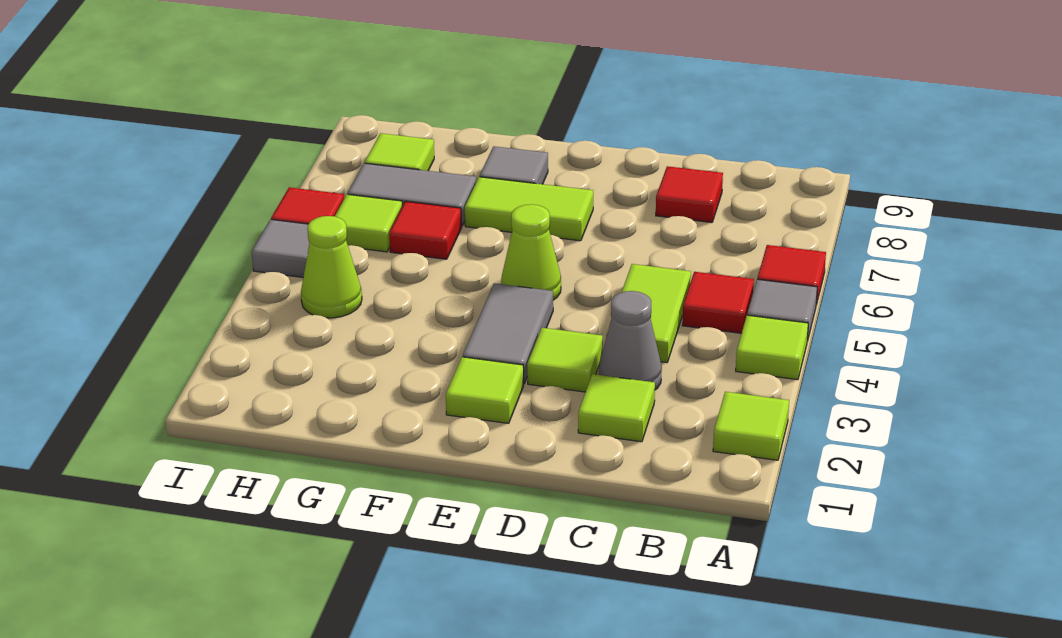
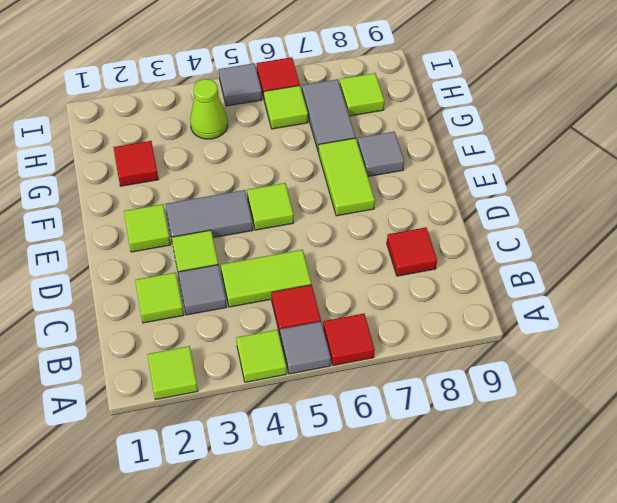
grey cone C3 level 1 -> grey tile C3 level 1
lime cone E5 level 1 -> lime tile E5 level 1
red tile G6 level 1 -> red tile G2 level 1

